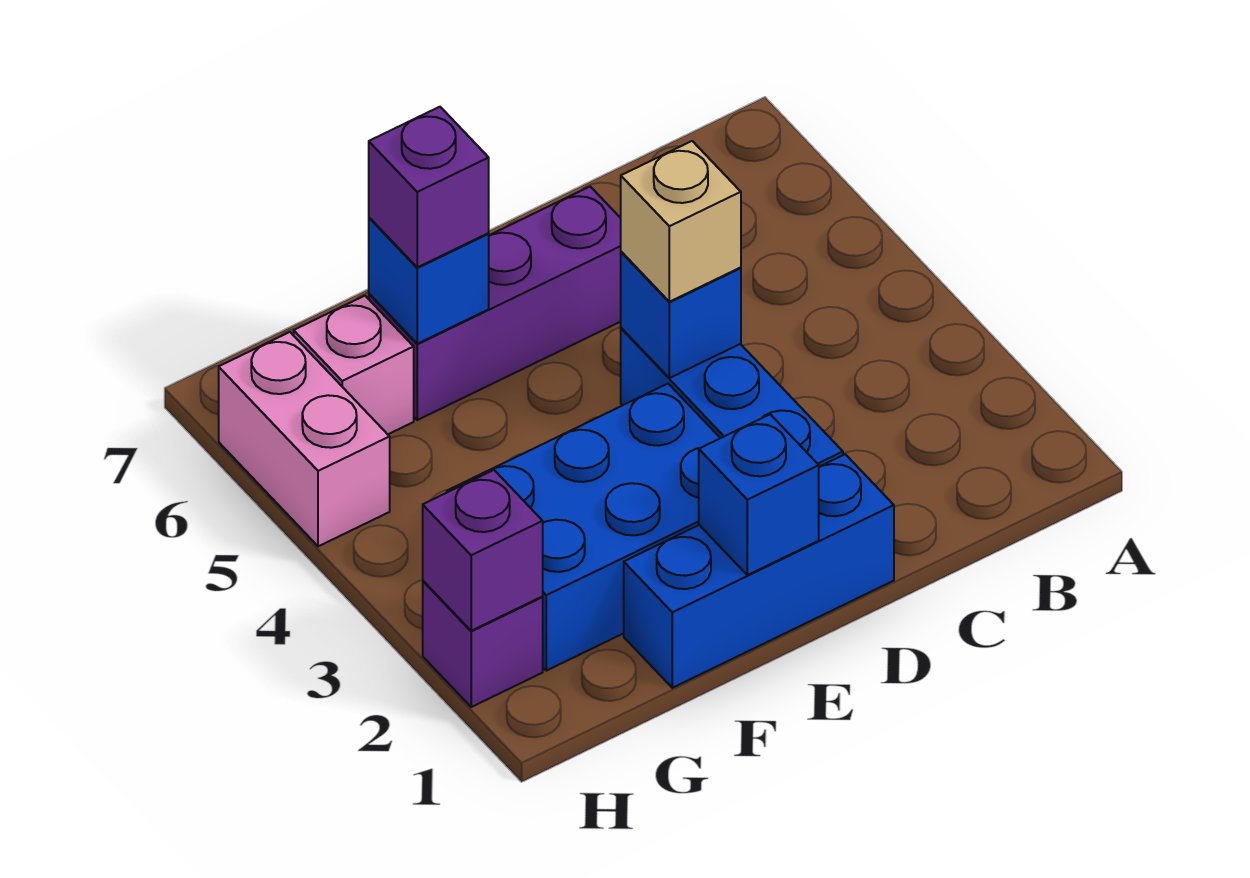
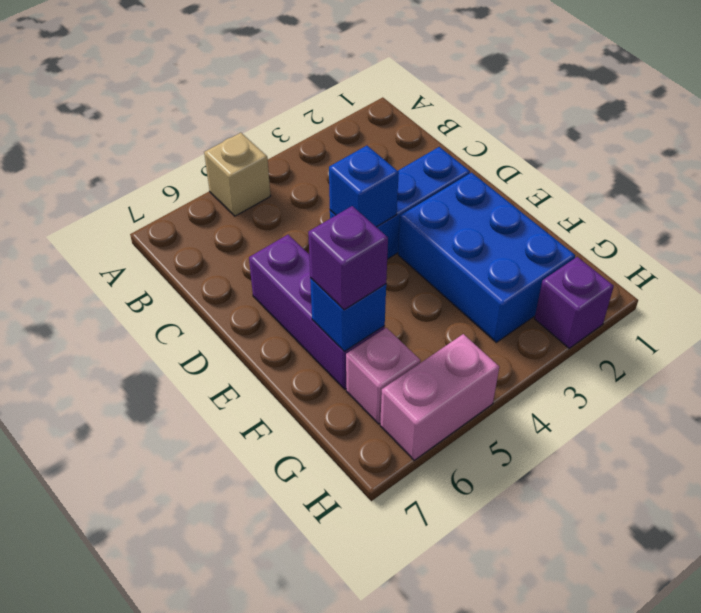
blue brick D1:F1 level 1 -> none
tan brick D4 level 3 -> tan brick A5 level 1
blue brick E1 level 2 -> none
purple brick H2 level 2 -> none

